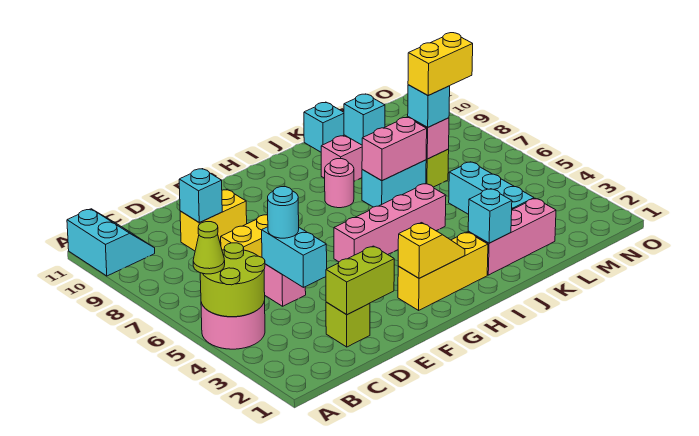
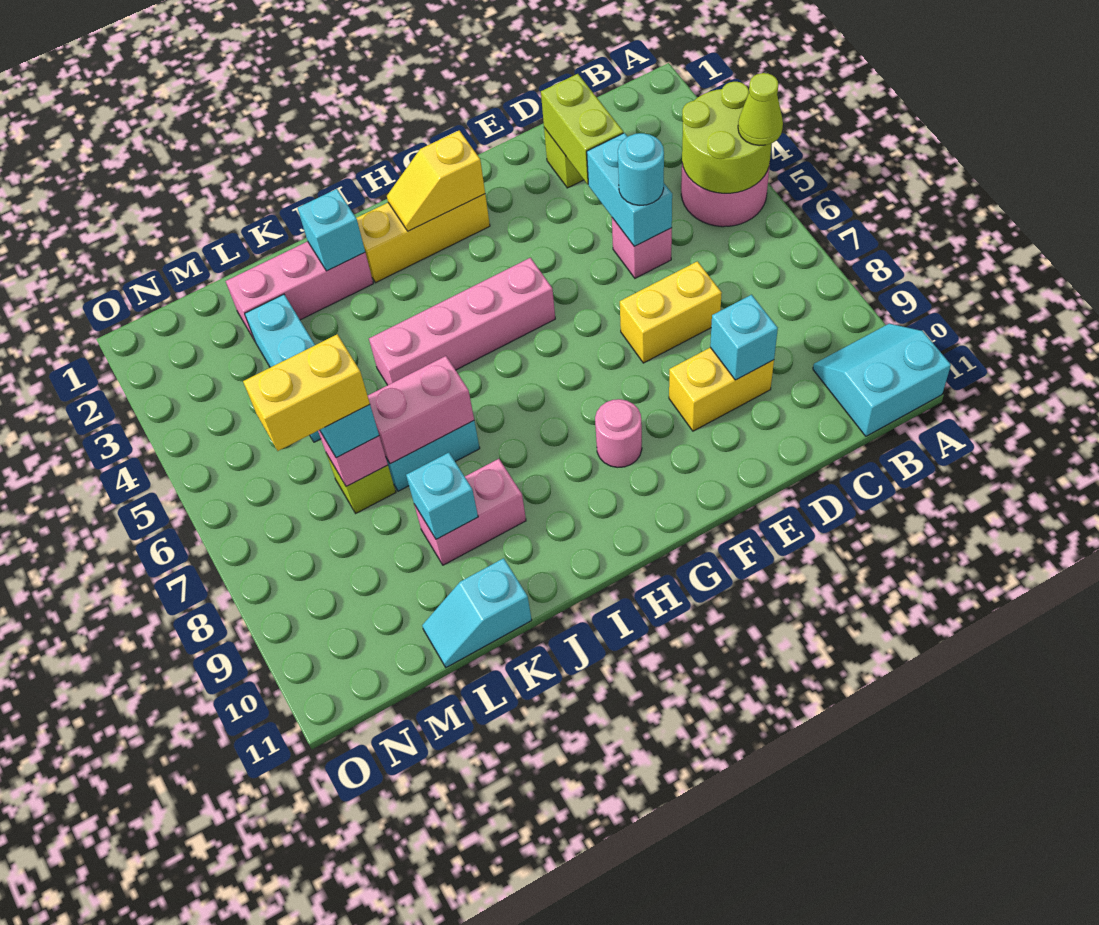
cyan slope A10:B11 level 1 top A -> cyan slope A10:B11 level 1 top 11
lime brick D2:E2 level 2 -> lime brick D2:D3 level 2
pink round brick I8 level 1 -> pink round brick G9 level 1

